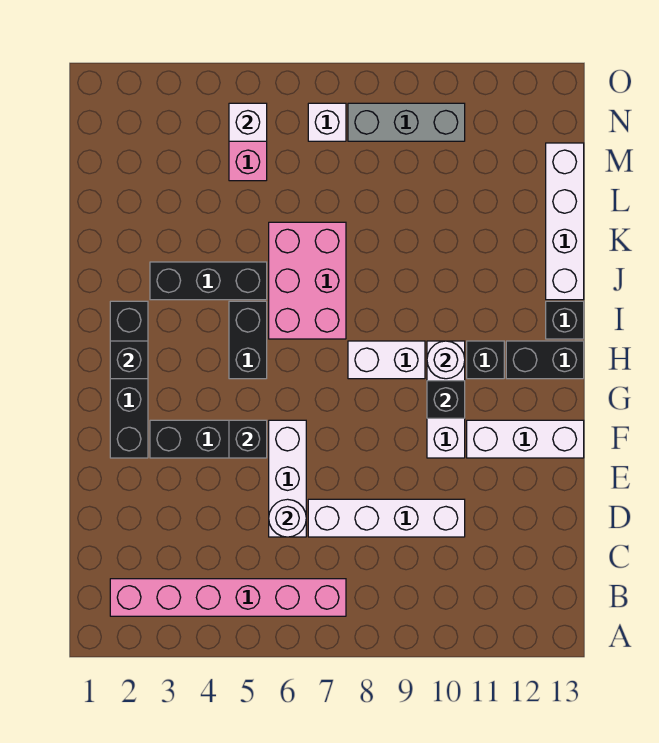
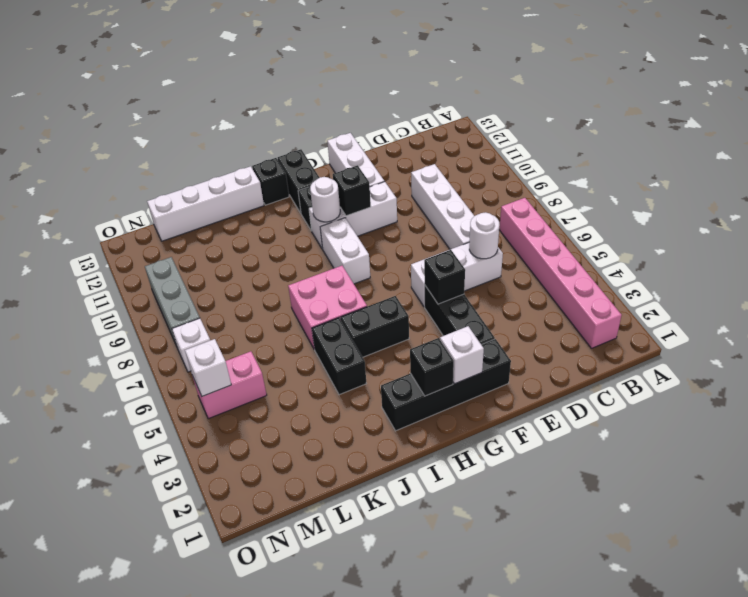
none -> white brick G2 level 2
pink brick I6:K7 level 1 -> pink brick I6:J7 level 1
black brick J3:J5 level 1 -> black brick J4:J5 level 1

